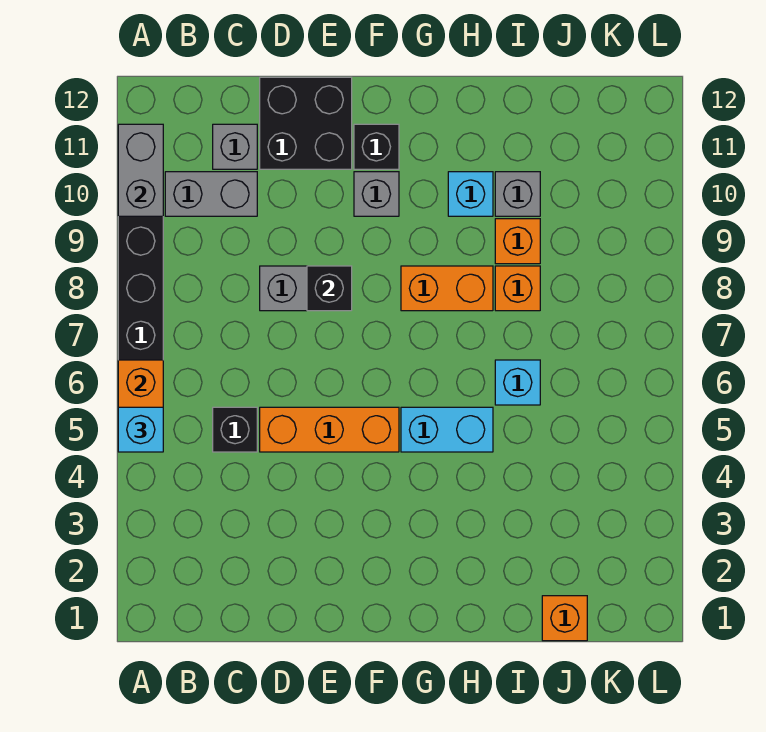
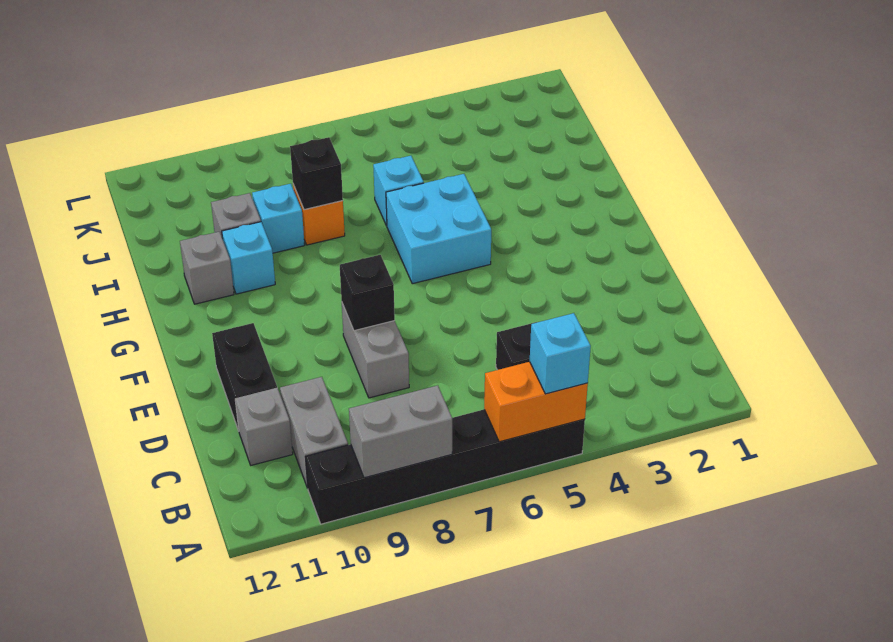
grey brick A10:A11 level 2 -> grey brick A8:A9 level 2
orange brick D5:F5 level 1 -> none
black brick D11:E12 level 1 -> black brick D11:E11 level 1
grey brick F10 level 1 -> grey brick H11 level 1
black brick F11 level 1 -> black brick I8 level 2
cyan brick G5:H5 level 1 -> cyan brick G5:H6 level 1
orange brick G8:H8 level 1 -> none
orange brick I9 level 1 -> cyan brick I9 level 1
orange brick J1 level 1 -> none

